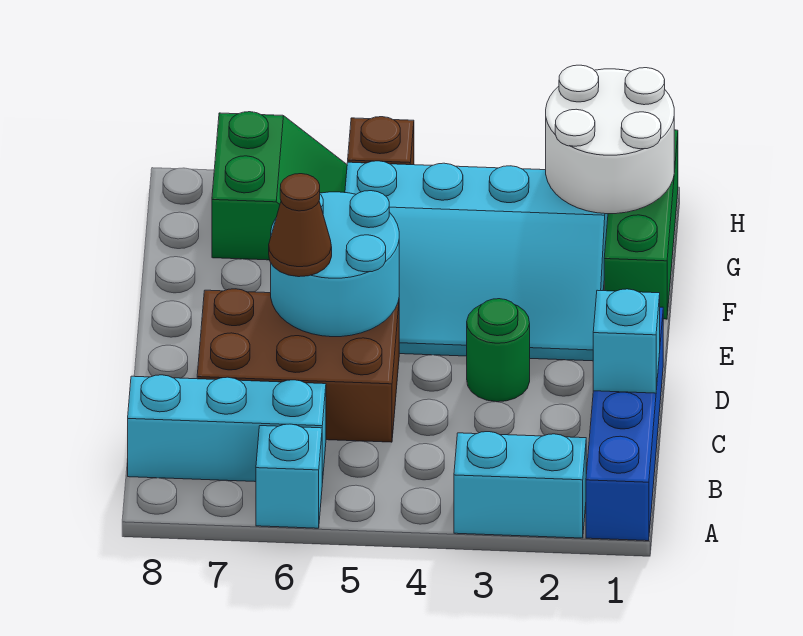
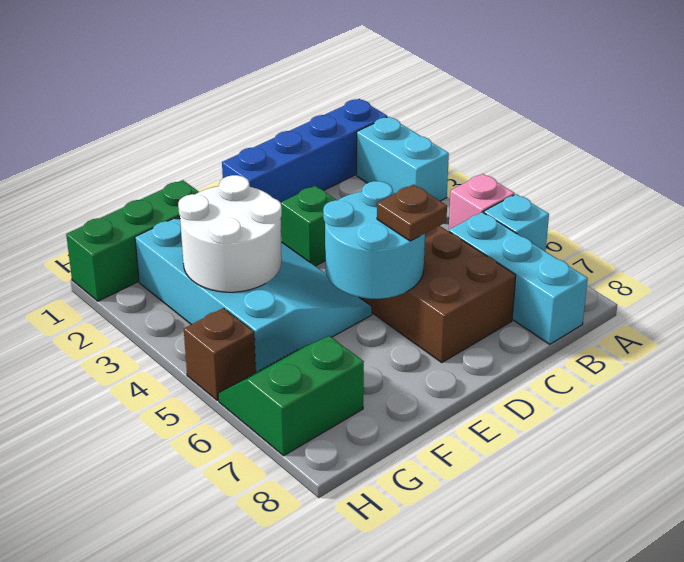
none -> pink brick A5 level 1
cyan brick C1 level 2 -> none
green round brick D3 level 1 -> green brick D3 level 1
brown cone D6 level 3 -> brown plate D6 level 3
white round brick G1:H2 level 2 -> white round brick F3:G4 level 2

